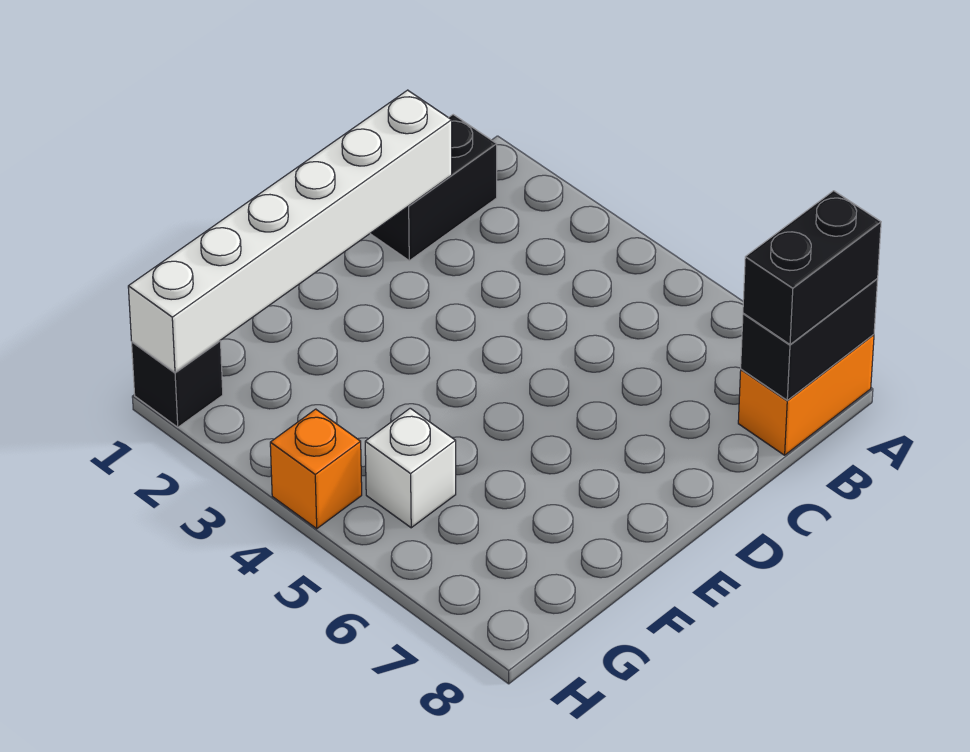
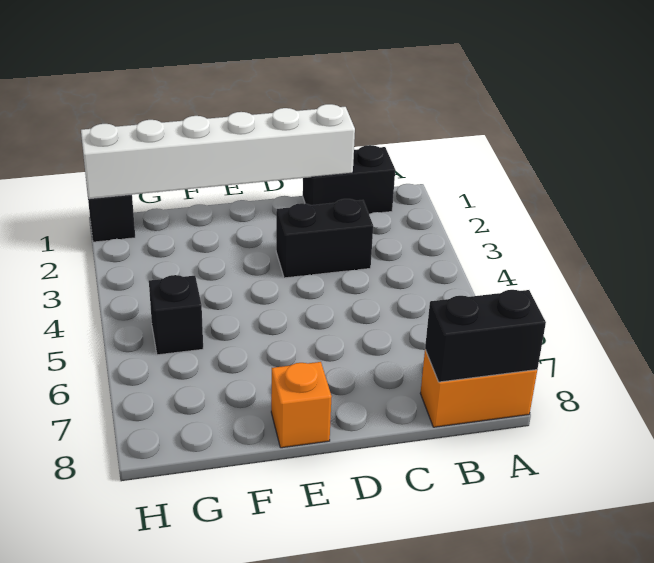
black brick A8:B8 level 3 -> black brick C3:D3 level 1
white brick G5 level 1 -> black brick G5 level 1
orange brick H4 level 1 -> orange brick E8 level 1

